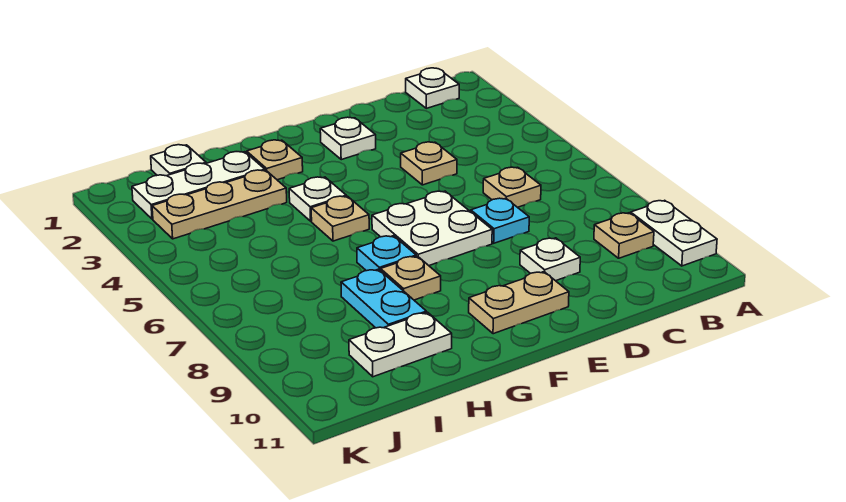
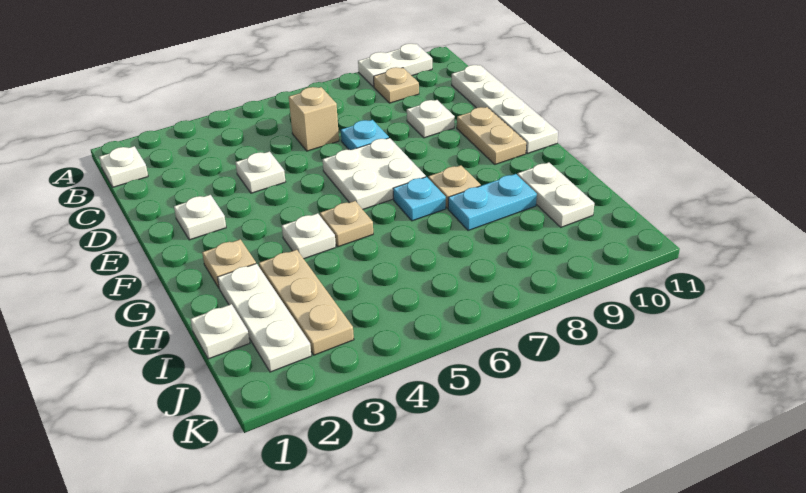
tan plate C6 level 1 -> tan brick C6 level 1
none -> white plate C11:F11 level 1
tan plate D4 level 1 -> white plate D4 level 1

